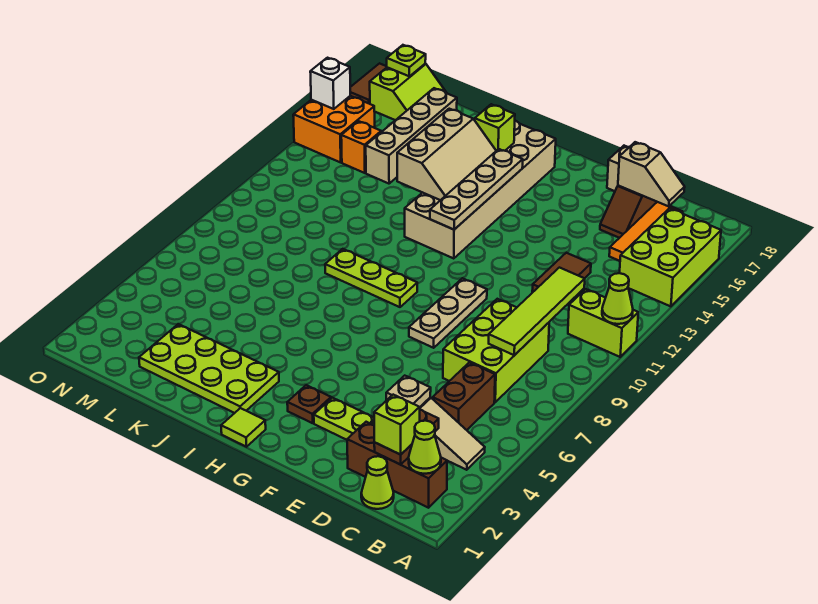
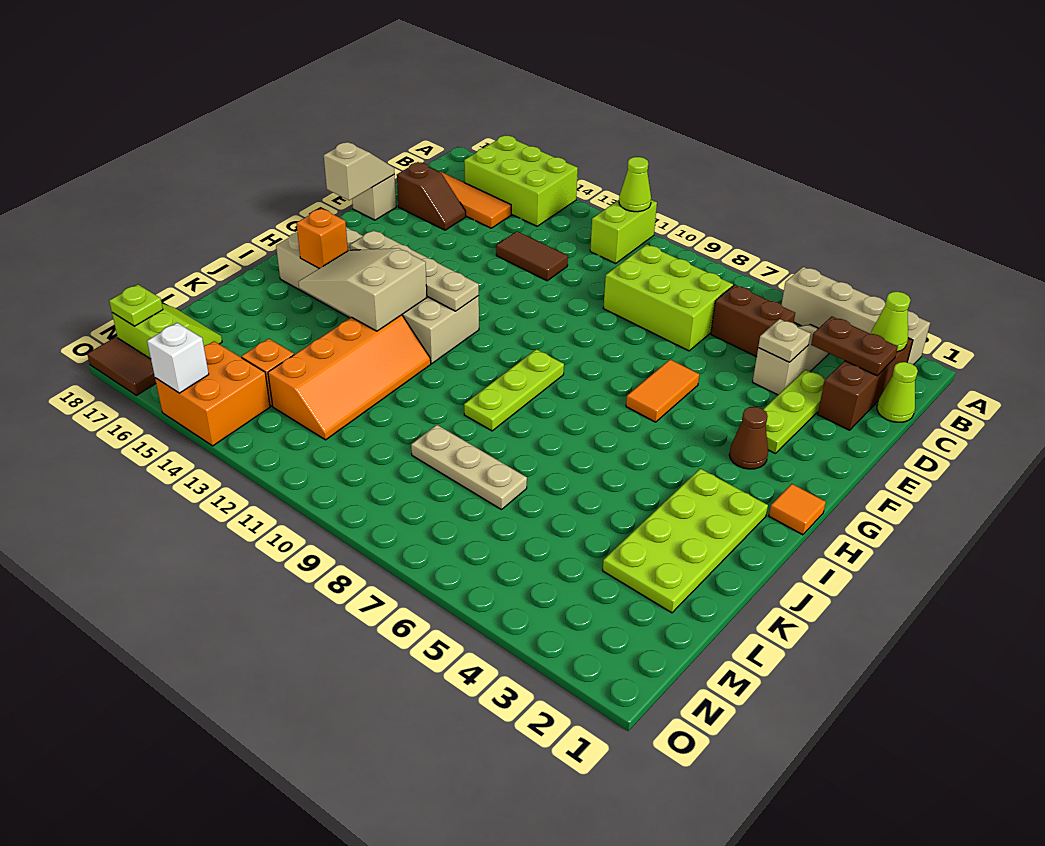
lime brick C2 level 3 -> none
lime tile C8:C11 level 2 -> none
tan slope C17:D17 level 2 top D -> tan slope E18:F18 level 2 top F
none -> orange tile F6:G6 level 1
tan plate F8:F10 level 1 -> tan plate L7:L9 level 1
brown plate G3 level 1 -> brown cone G3 level 1
lime tile H1 level 1 -> orange tile H1 level 1
tan slope I13:J15 level 2 top J -> tan slope I13:J15 level 2 top 13
lime brick I16 level 2 -> orange brick I16 level 2
none -> orange slope J12:M13 level 1 top 13
tan brick L14:L17 level 1 -> tan brick A2:A5 level 1

